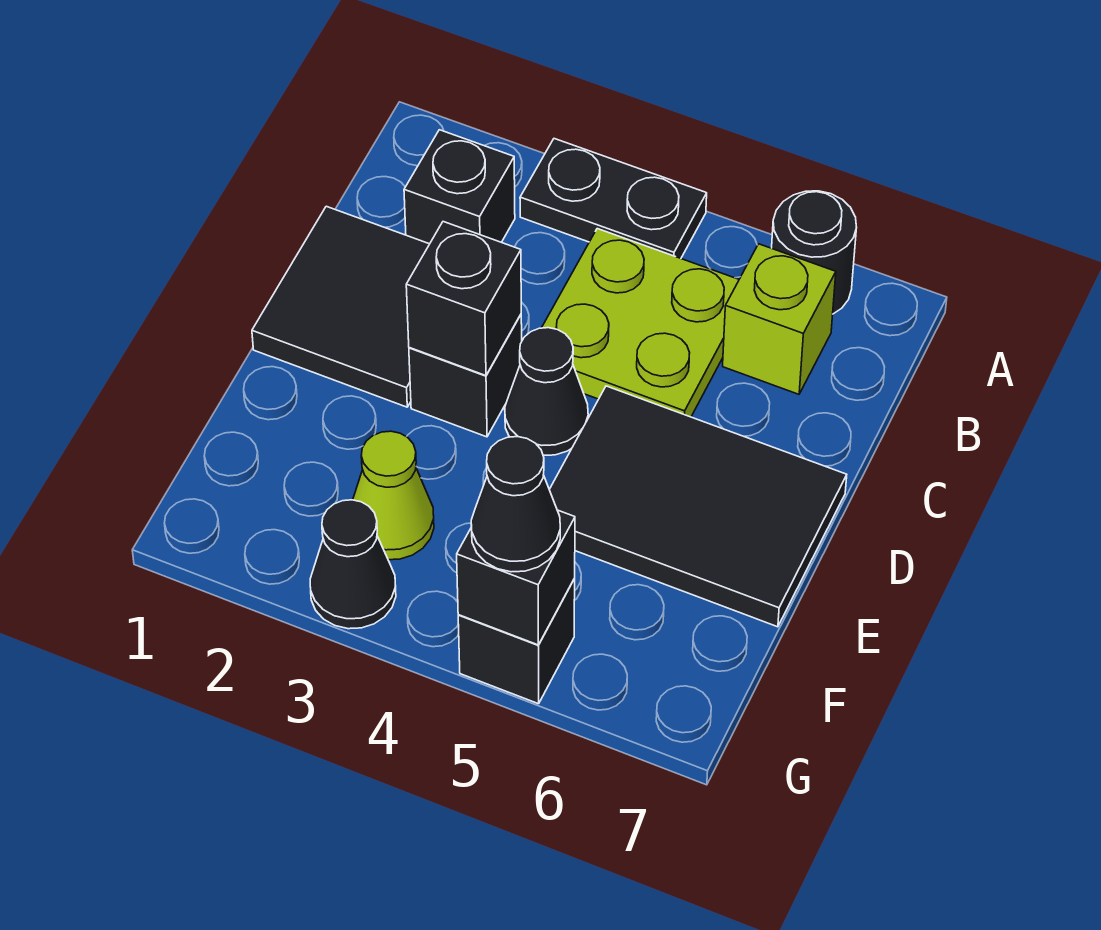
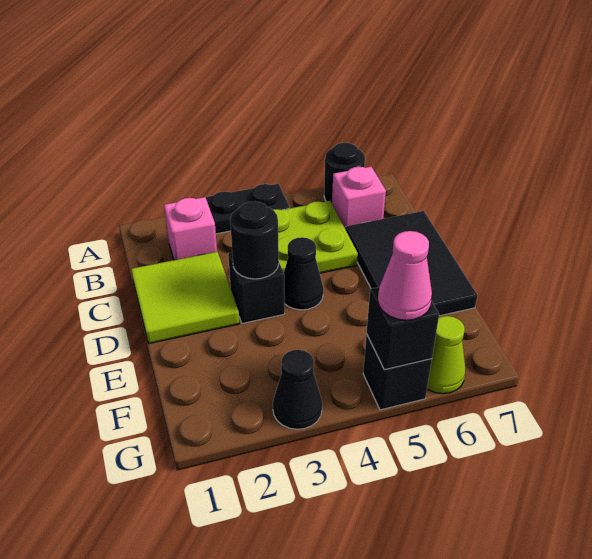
black brick B2 level 1 -> pink brick B2 level 1
lime brick B6 level 1 -> pink brick B6 level 1
black tile C1:D2 level 1 -> lime tile C1:D2 level 1
black brick D3 level 2 -> black round brick D3 level 2
black tile D5:E7 level 1 -> black tile C6:E7 level 1
lime cone F3 level 1 -> lime cone G6 level 1
black cone G5 level 3 -> pink cone G5 level 3

